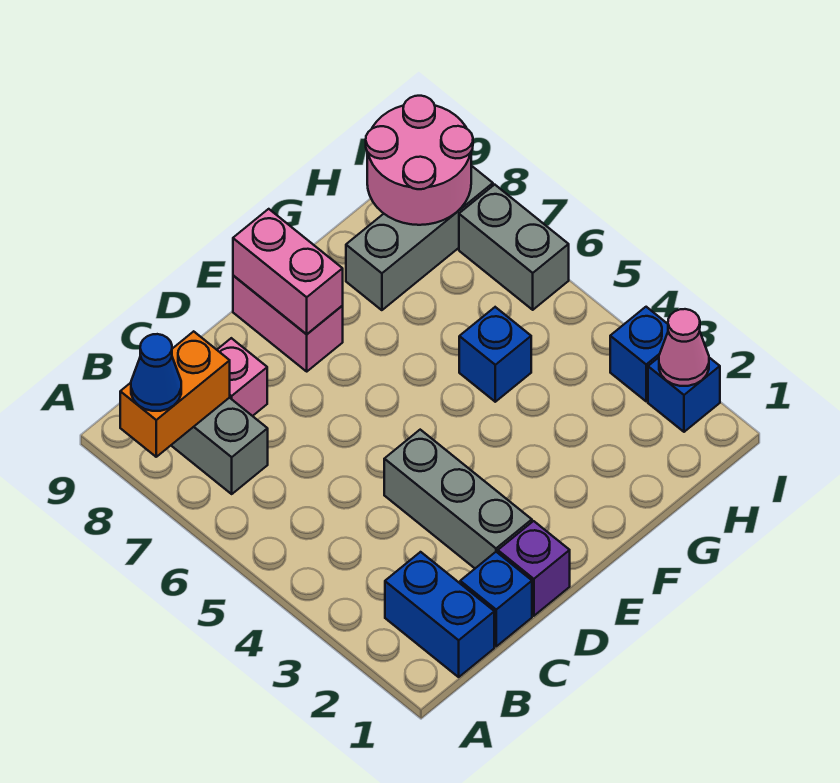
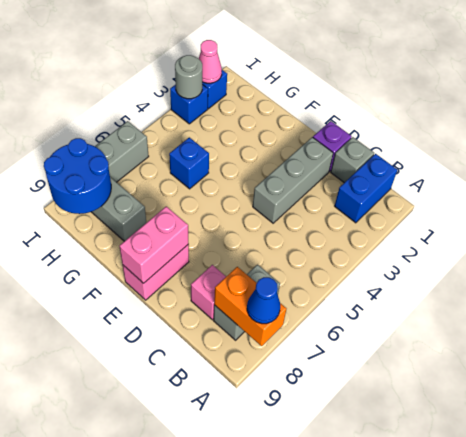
blue brick C1 level 1 -> grey brick C1 level 1
pink round brick H8:I9 level 2 -> blue round brick H8:I9 level 2
none -> grey round brick I3 level 2

